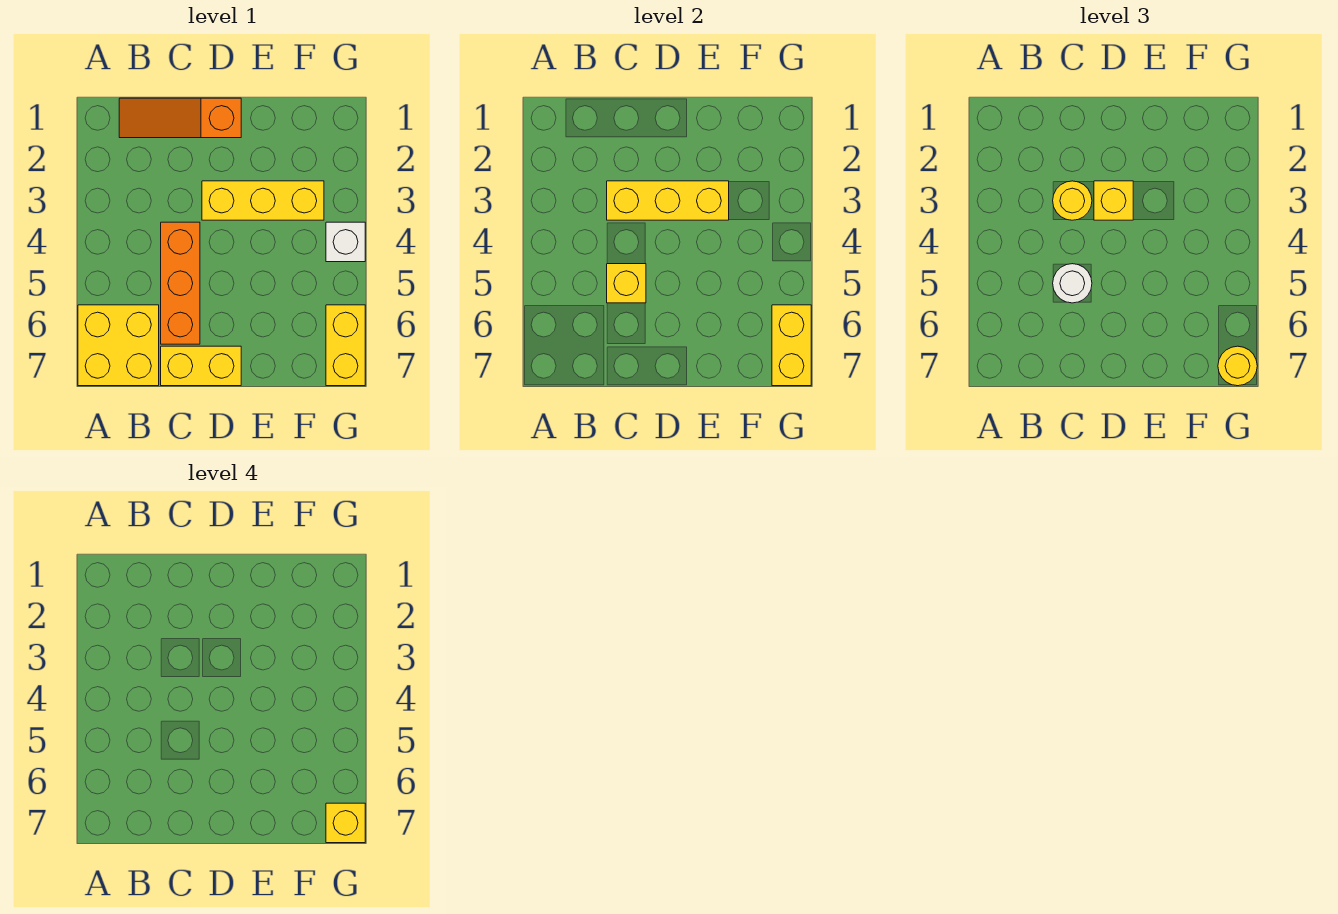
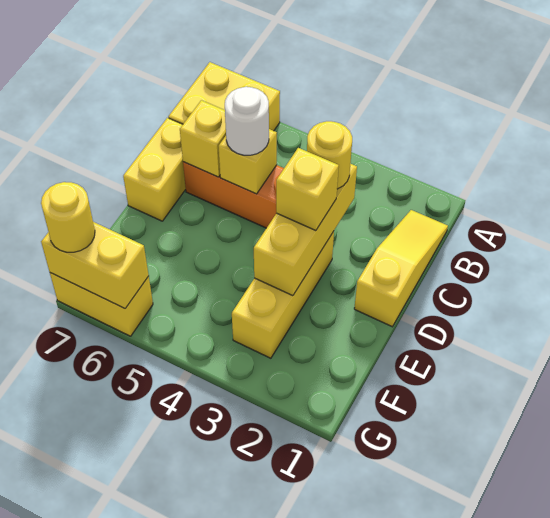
orange slope B1:D1 level 1 top D -> yellow slope B1:D1 level 1 top D
white brick G4 level 1 -> none
yellow brick G7 level 4 -> yellow brick C6 level 2

